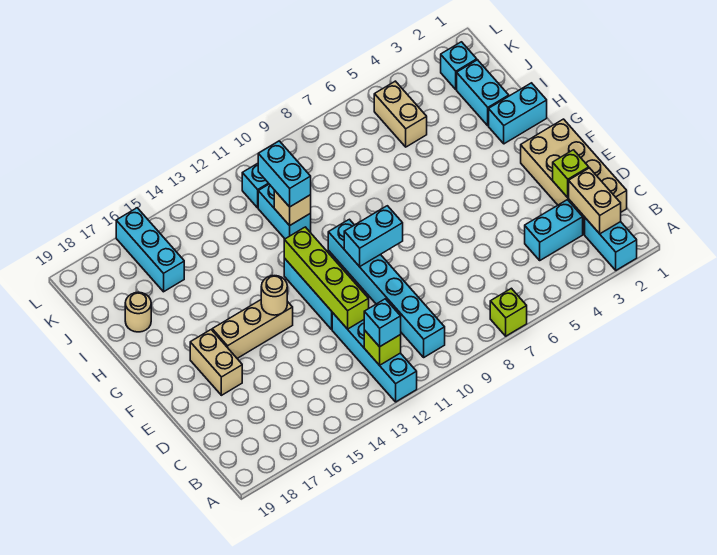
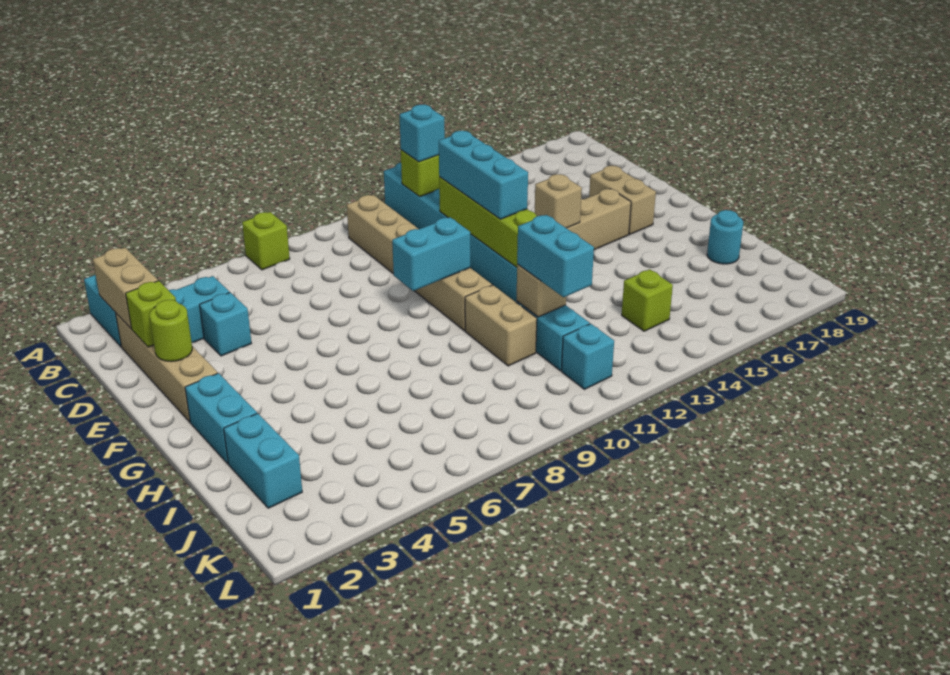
cyan brick B10:G10 level 1 -> tan brick B10:G10 level 1
tan brick C1:F2 level 1 -> tan brick C2:F2 level 1
none -> lime round brick E2 level 2
tan round brick F14 level 2 -> tan brick F14 level 2
cyan brick H1:H2 level 1 -> cyan brick G2:H2 level 1
tan round brick I18 level 1 -> cyan round brick I18 level 1
tan brick J5:K5 level 1 -> tan brick H10:I10 level 1
none -> lime brick J14 level 1
cyan brick J16:L16 level 1 -> cyan brick D12:F12 level 3
cyan brick K2 level 1 -> cyan brick D4 level 1

